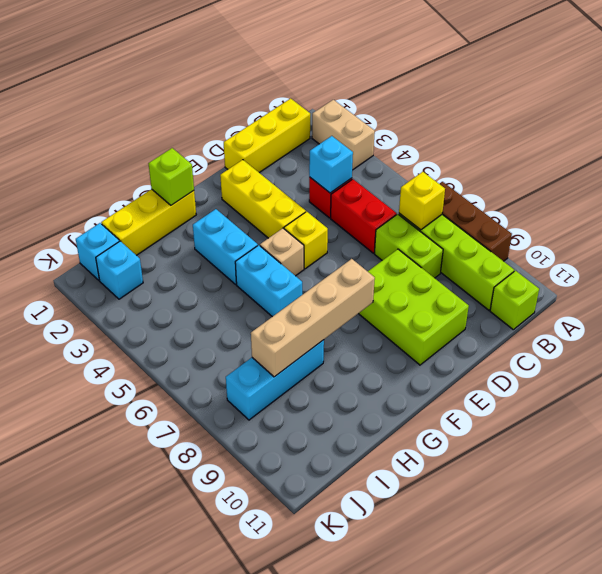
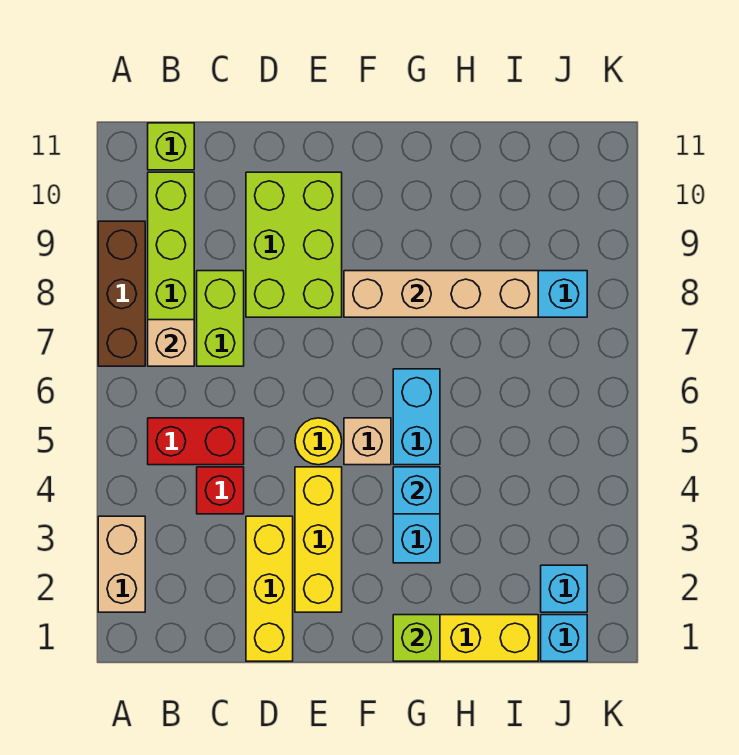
yellow brick B1:D1 level 1 -> yellow brick D1:D3 level 1
yellow brick B7 level 2 -> tan brick B7 level 2
cyan brick C4 level 2 -> cyan brick G4 level 2
red brick C5:C6 level 1 -> red brick B5:C5 level 1
yellow brick E5 level 1 -> yellow round brick E5 level 1

